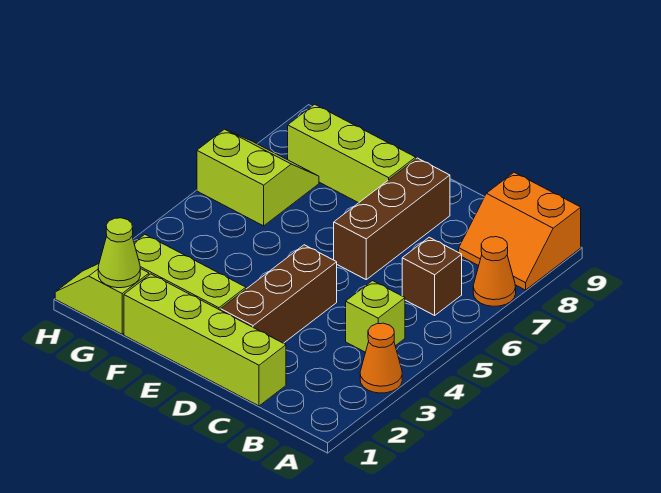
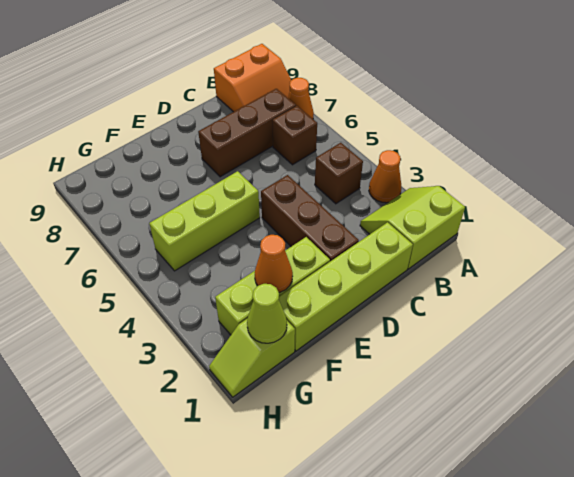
lime brick B4 level 1 -> brown brick B4 level 1
brown brick D6:D8 level 1 -> brown brick B7:D7 level 1
lime brick E8:G8 level 1 -> lime brick E5:G5 level 1
none -> orange cone F2 level 2
lime slope G6:H7 level 1 top 6 -> lime slope A1:B2 level 1 top 1

